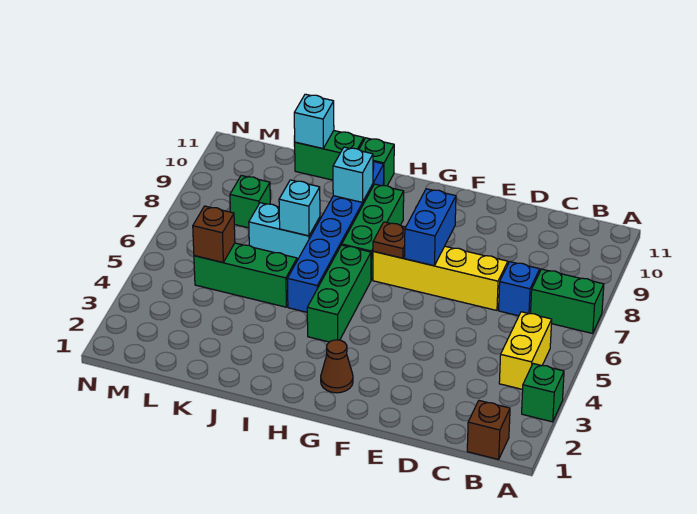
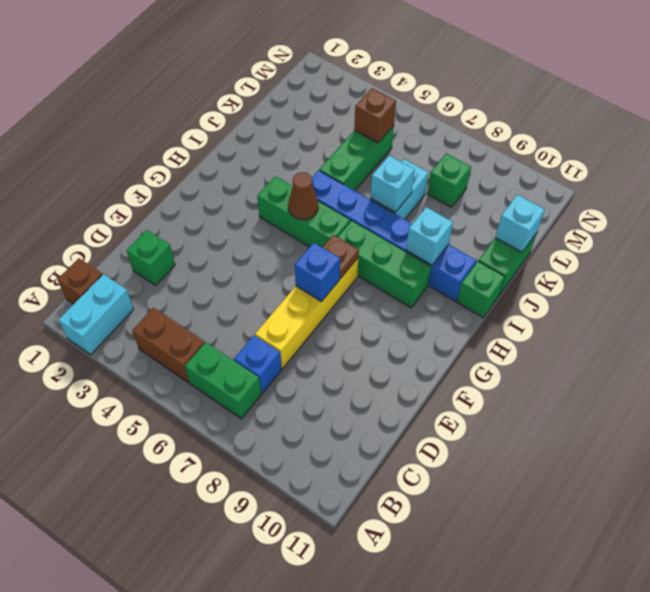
none -> cyan brick A2:B2 level 1
green brick A3 level 1 -> green brick D2 level 1
green brick A7:B7 level 1 -> green brick B6:B7 level 1
yellow brick B4:B5 level 1 -> brown brick B4:B5 level 1
blue brick F7:F8 level 2 -> blue brick F7 level 2
brown cone G2 level 1 -> brown cone H5 level 2

